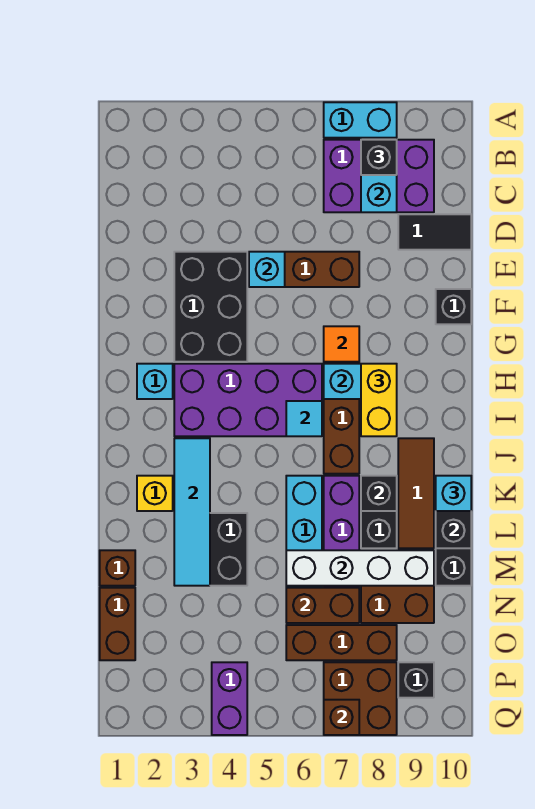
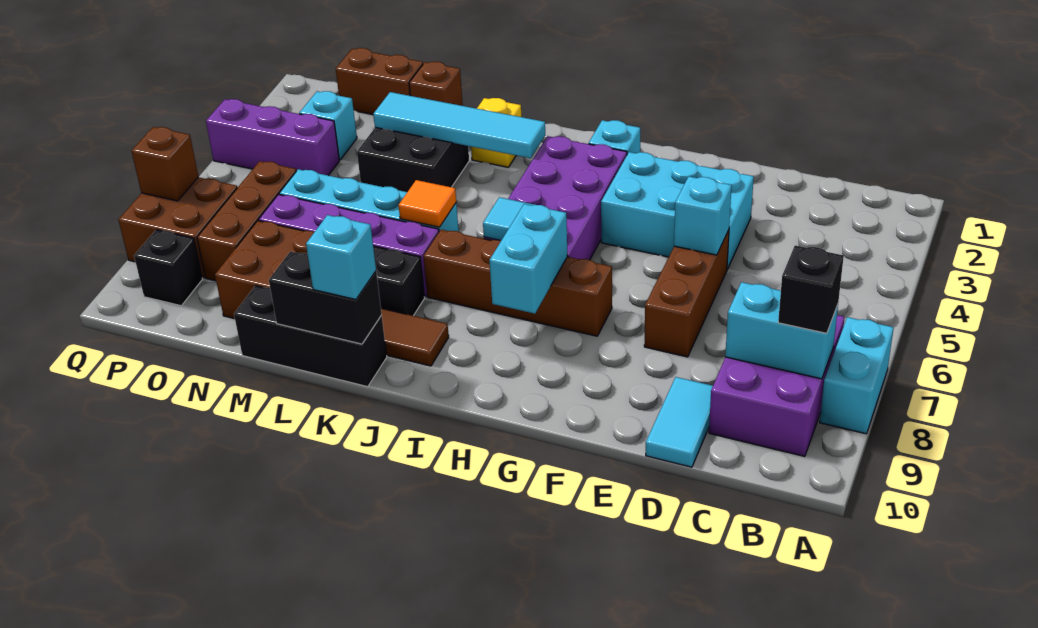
black tile D9:D10 level 1 -> cyan tile D9:D10 level 1
black brick E3:G4 level 1 -> cyan brick E3:G4 level 1
black brick F10 level 1 -> none
orange tile G7 level 2 -> orange tile K6 level 2
yellow brick H8:I8 level 3 -> none
black brick K8 level 2 -> none
white brick M6:M9 level 2 -> none
brown brick N6:N7 level 2 -> none
none -> cyan brick O3 level 1
purple brick P4:Q4 level 1 -> purple brick O4:Q4 level 1

